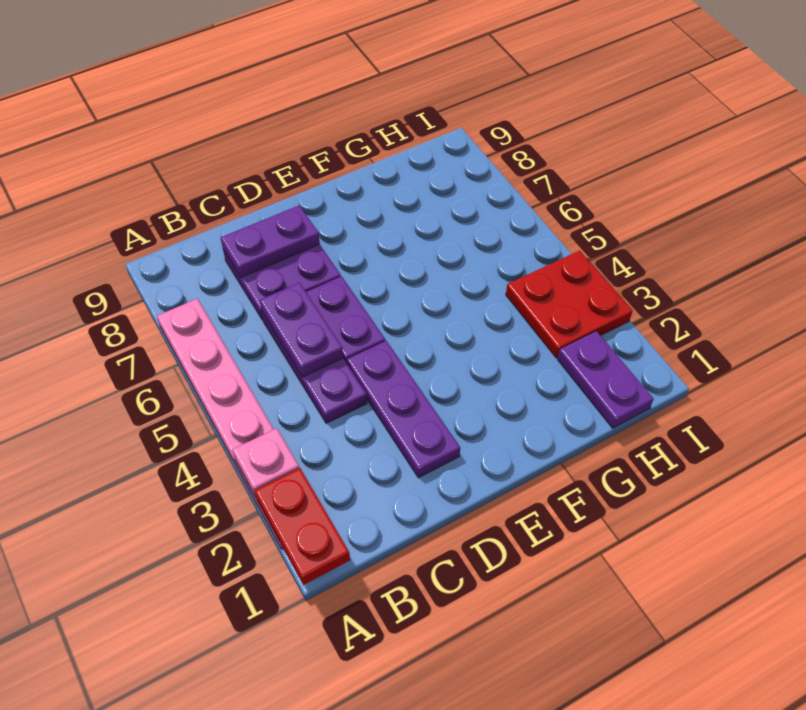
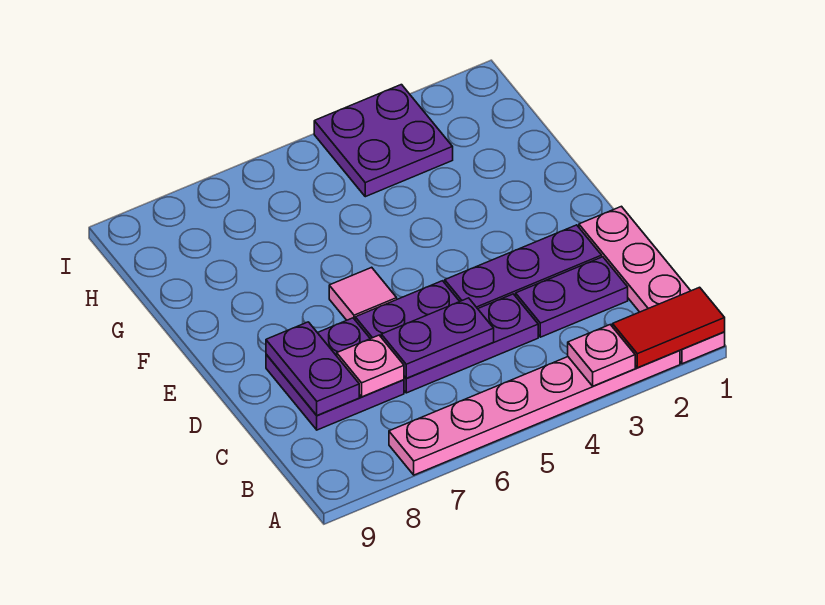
none -> pink plate A1:D1 level 1
red plate A1:A2 level 2 -> red tile A1:A2 level 2
none -> pink plate C7 level 2
none -> pink tile E6 level 1
purple plate H1:H2 level 1 -> purple plate C2:C3 level 1
red plate H3:I4 level 1 -> purple plate H3:I4 level 1

